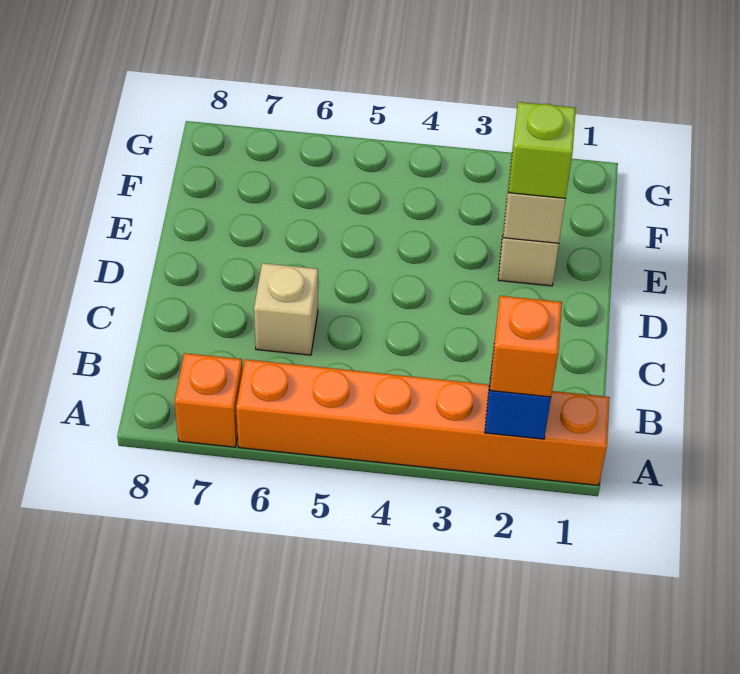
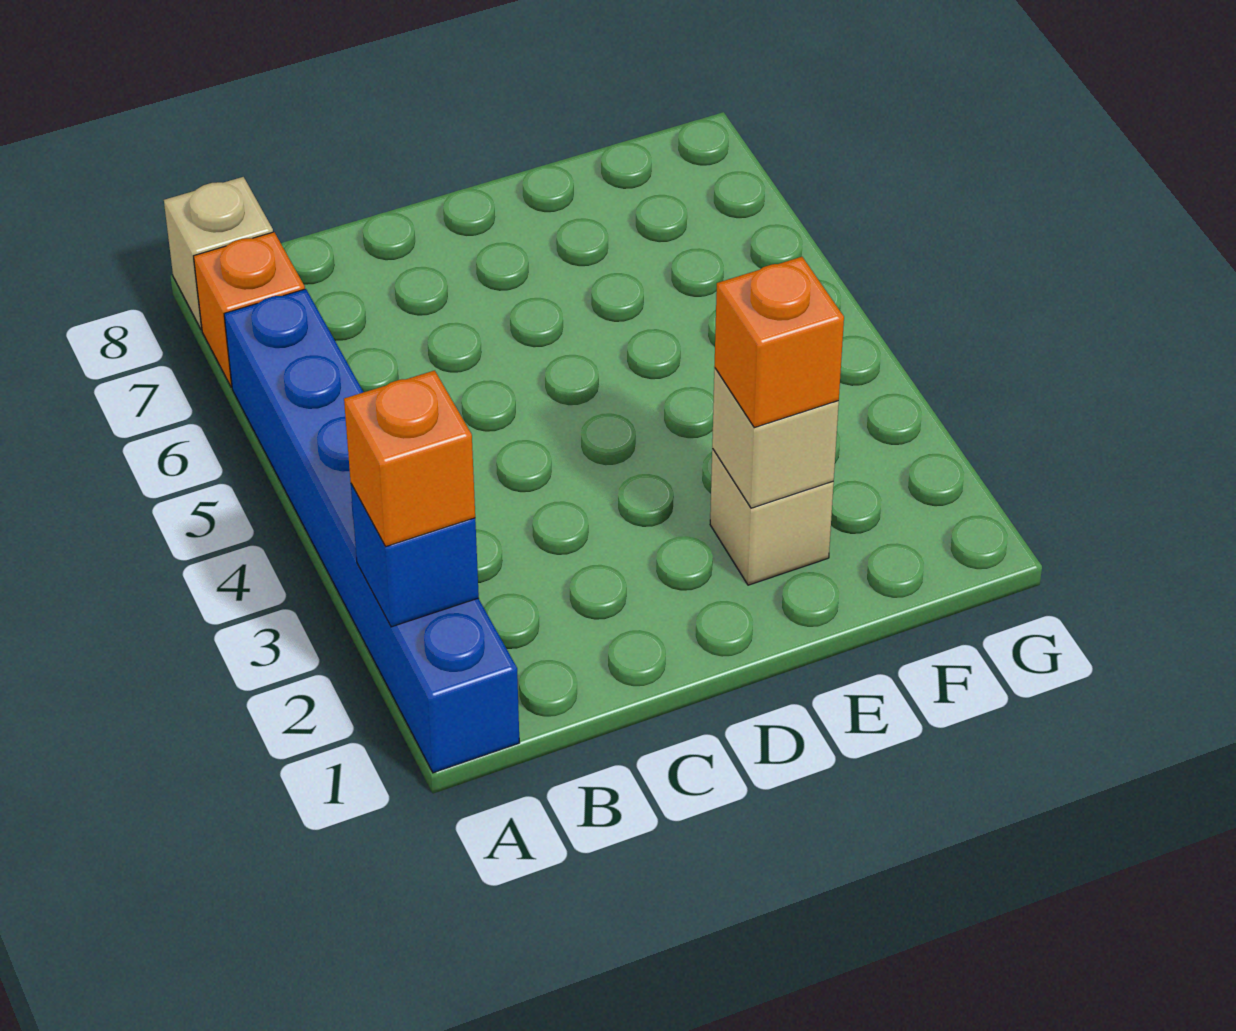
orange brick A1:A6 level 1 -> blue brick A1:A6 level 1
tan brick C6 level 1 -> tan brick A8 level 1
lime brick E2 level 3 -> orange brick E2 level 3

